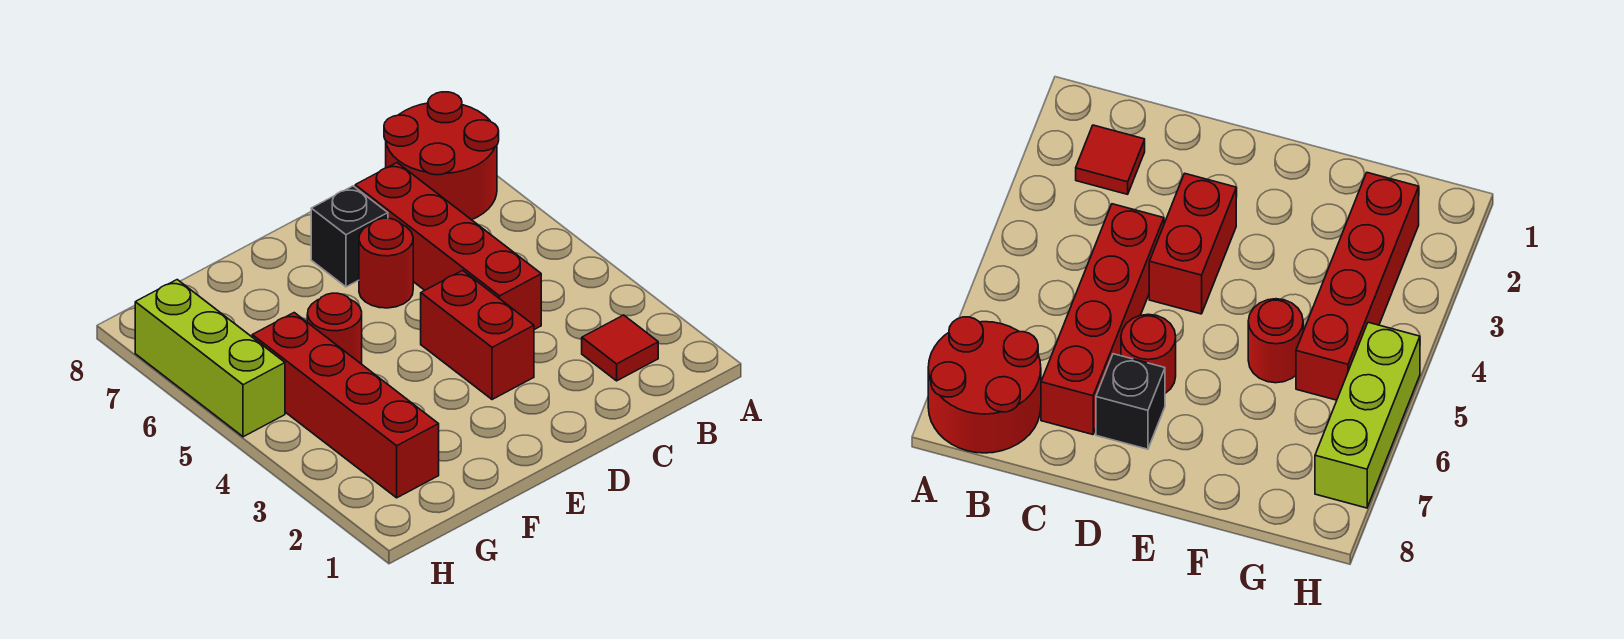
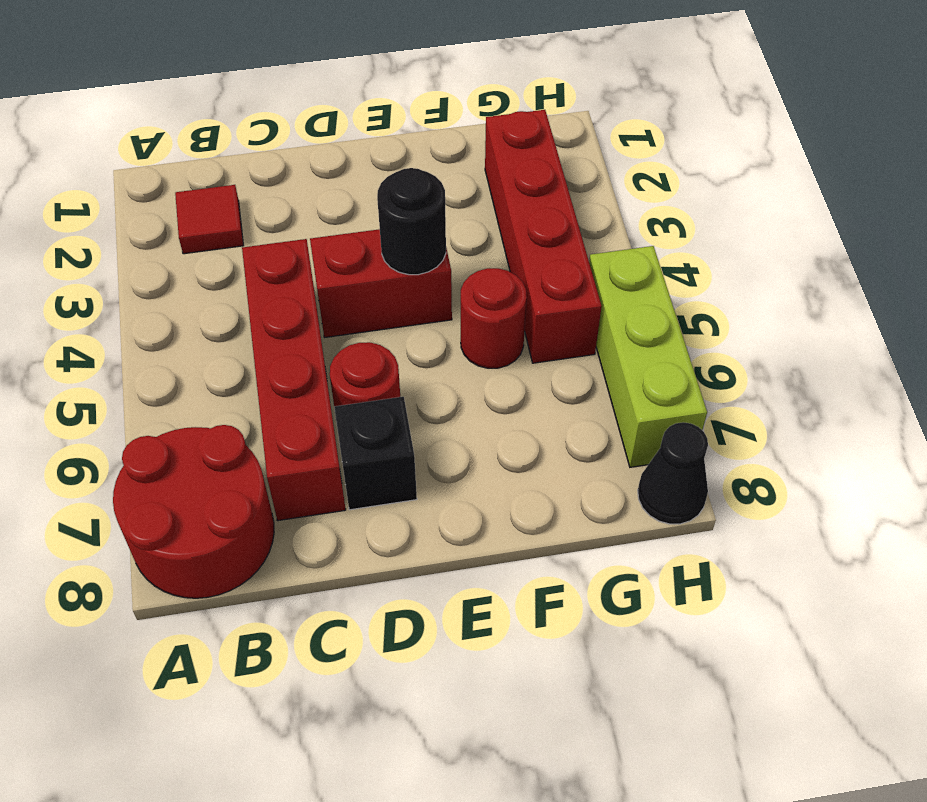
red brick D3:D4 level 1 -> red brick D4:E4 level 1
none -> black round brick E4 level 2
none -> black cone H8 level 1

